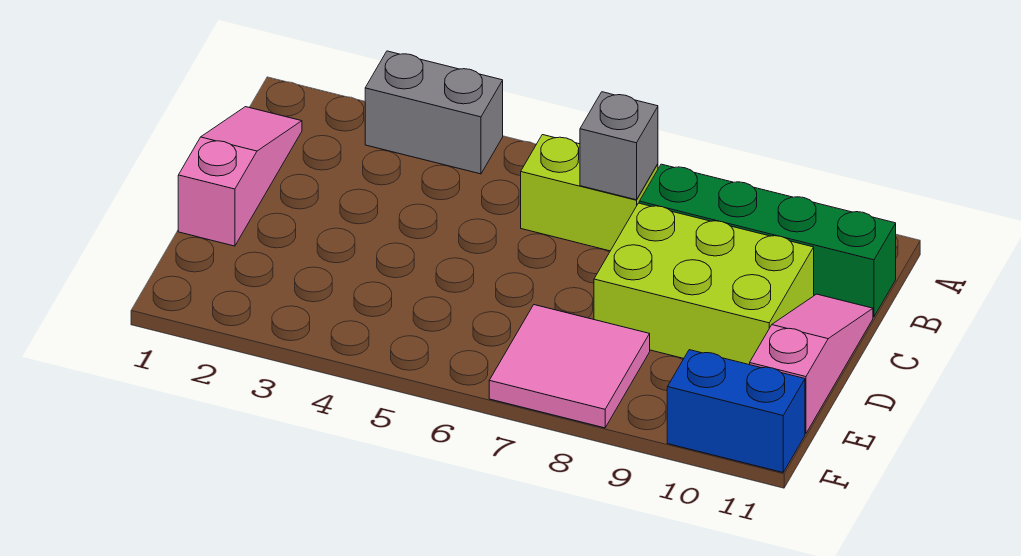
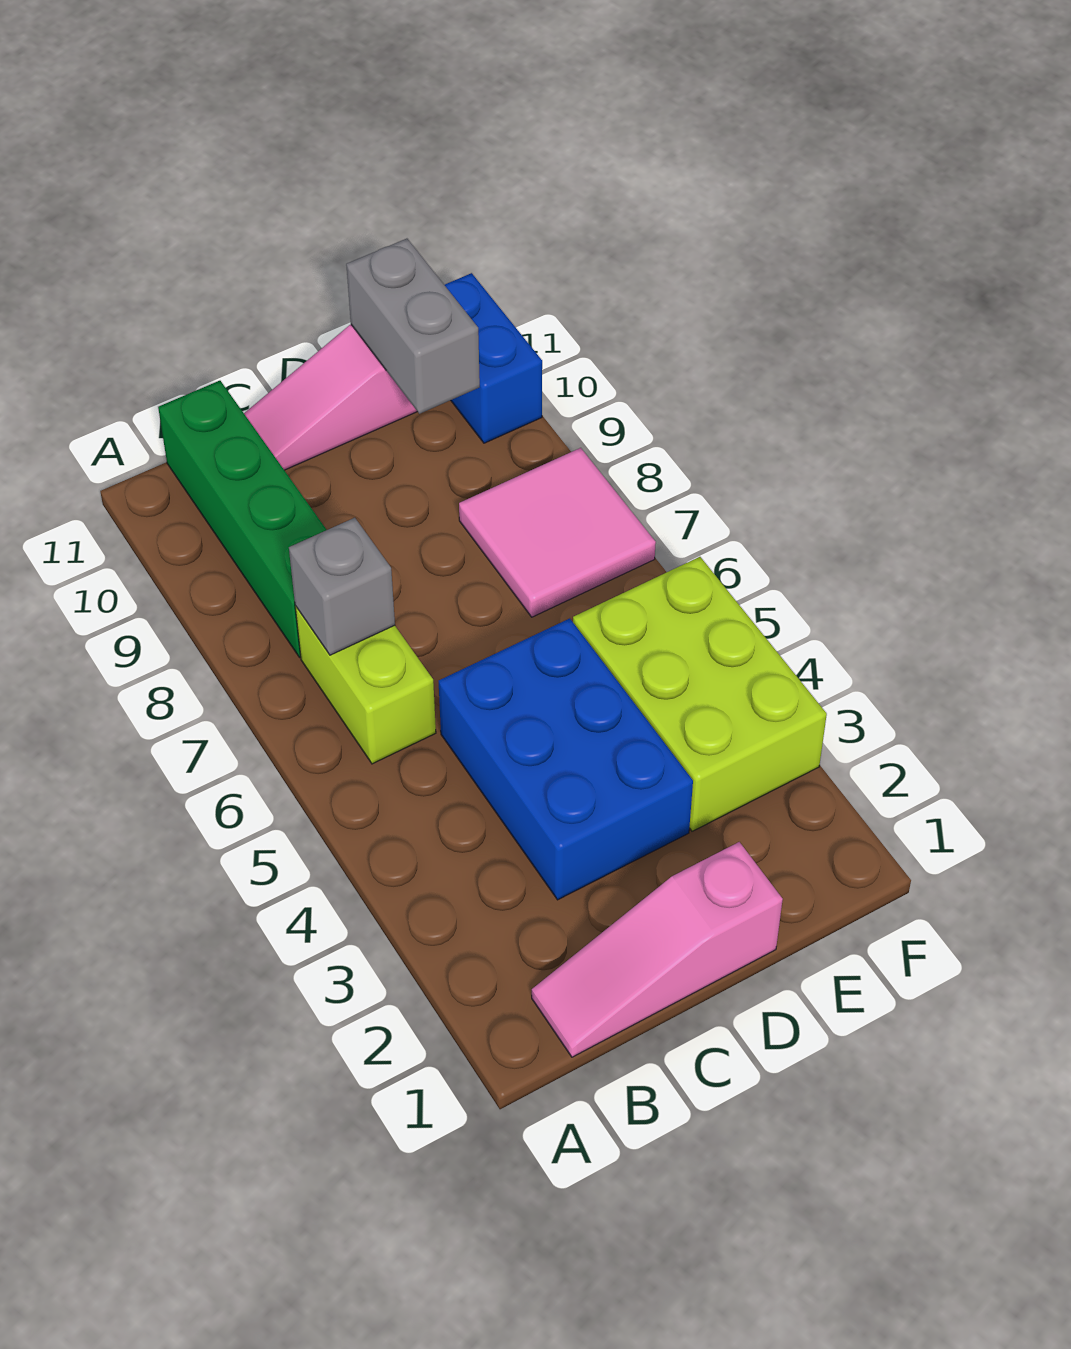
grey brick A3:A4 level 1 -> grey brick E10:E11 level 2
none -> blue brick C3:D5 level 1
lime brick C8:D10 level 1 -> lime brick E3:F5 level 1

